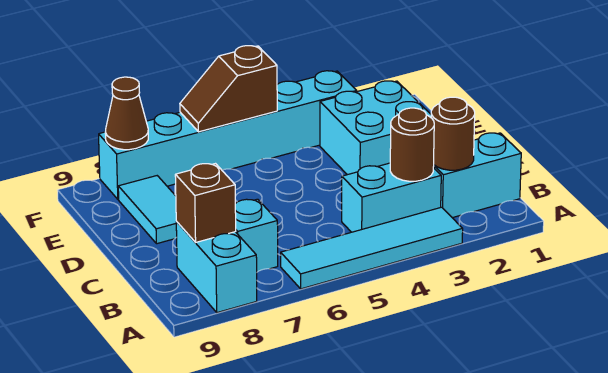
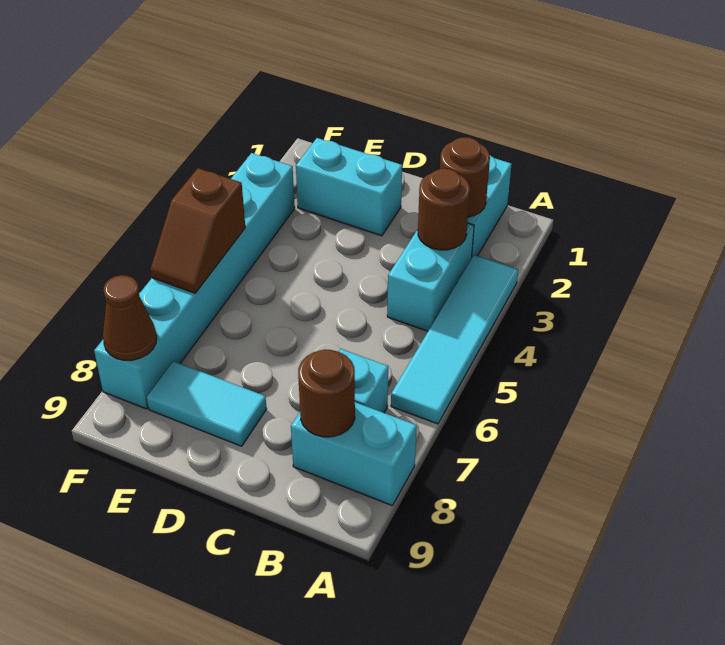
brown brick B8 level 2 -> brown round brick B8 level 2
cyan brick D2:E3 level 1 -> cyan brick D2:E2 level 1

